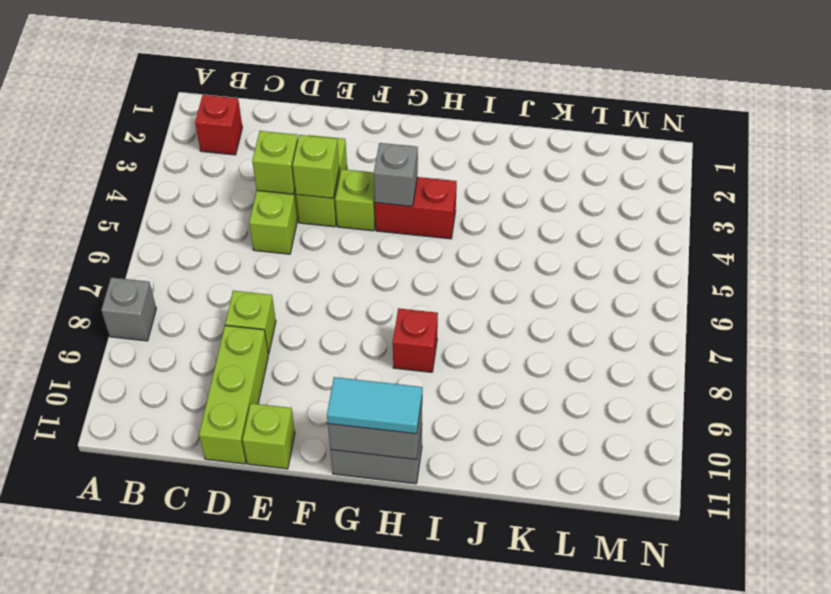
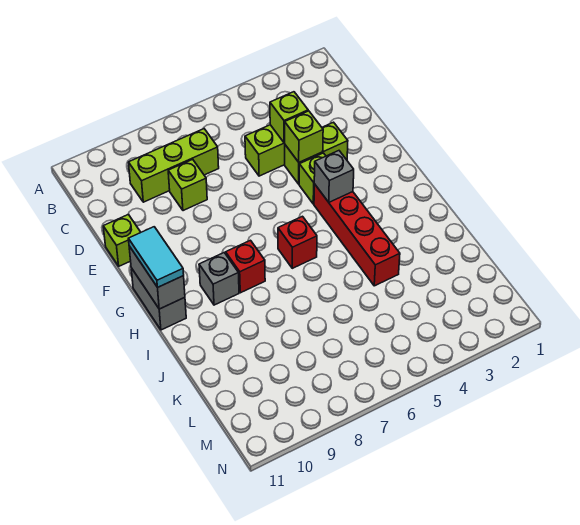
grey brick A8 level 1 -> grey brick H9 level 1
red brick B2 level 1 -> red brick H6 level 1
lime brick D9:D11 level 1 -> lime brick C7:C9 level 1
red brick G4:H4 level 1 -> red brick G4:J4 level 1

